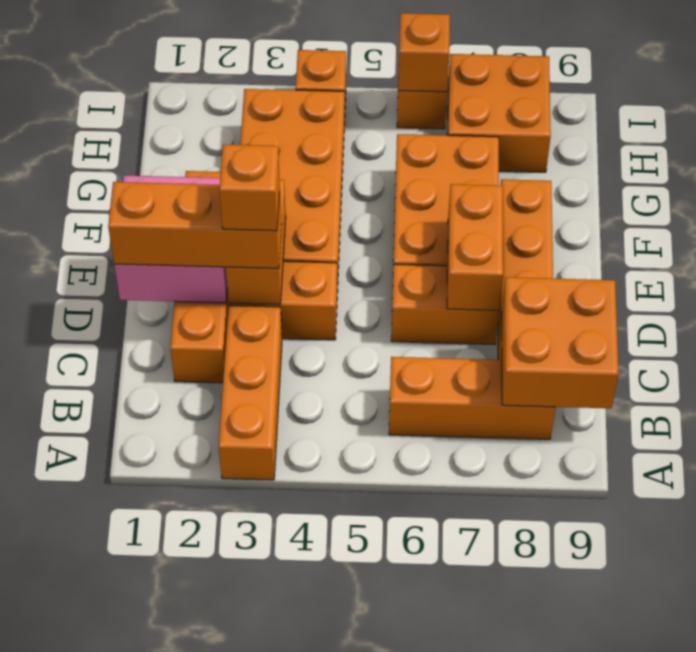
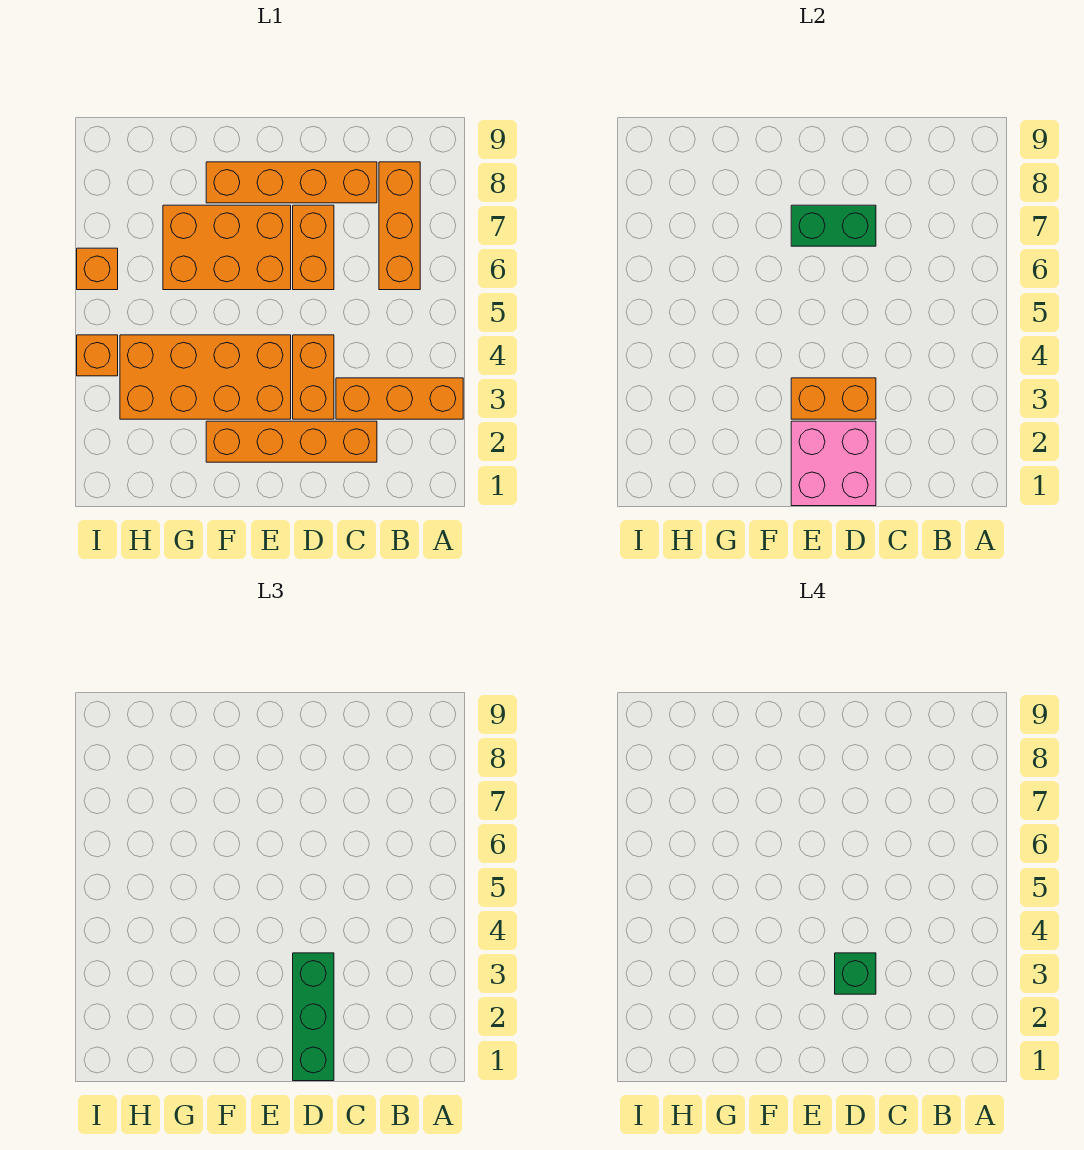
orange brick B8:C9 level 2 -> none
orange brick D1:D3 level 3 -> green brick D1:D3 level 3
orange brick D3 level 4 -> green brick D3 level 4
orange brick D7:E7 level 2 -> green brick D7:E7 level 2
orange brick H7:I8 level 1 -> none
orange brick I6 level 2 -> none

